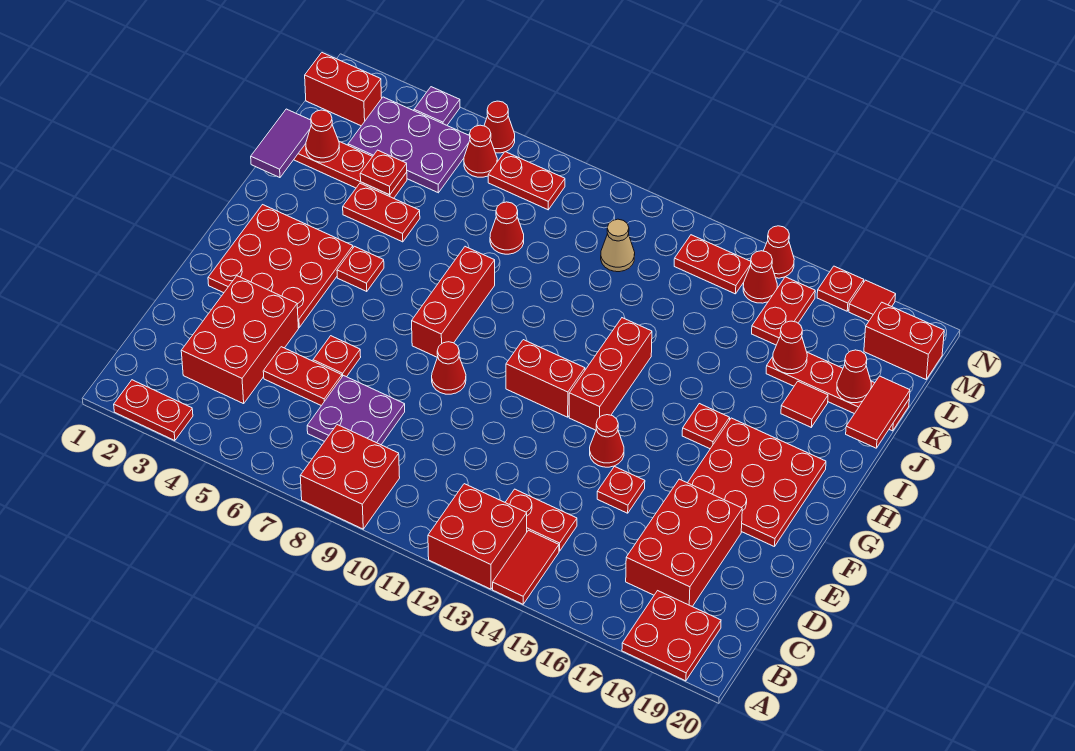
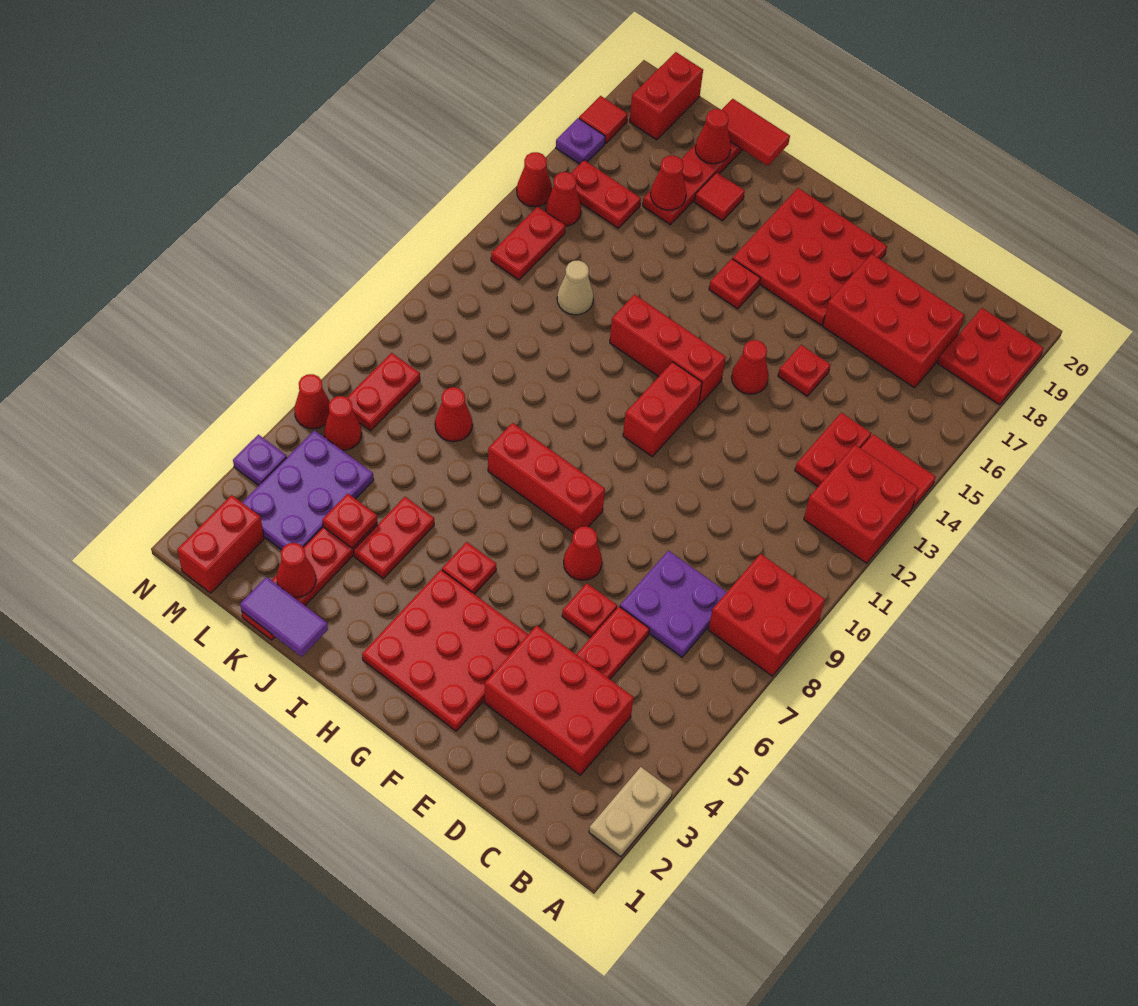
red plate A2:A3 level 1 -> tan plate A2:A3 level 1
red cone F9 level 1 -> red cone F7 level 1
tan cone L11 level 1 -> tan cone K13 level 1
red plate N17 level 1 -> purple plate N17 level 1

